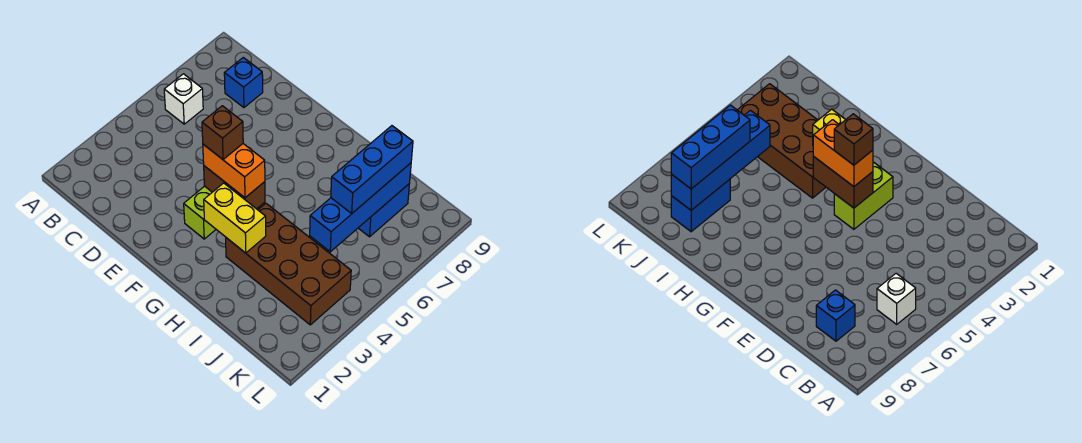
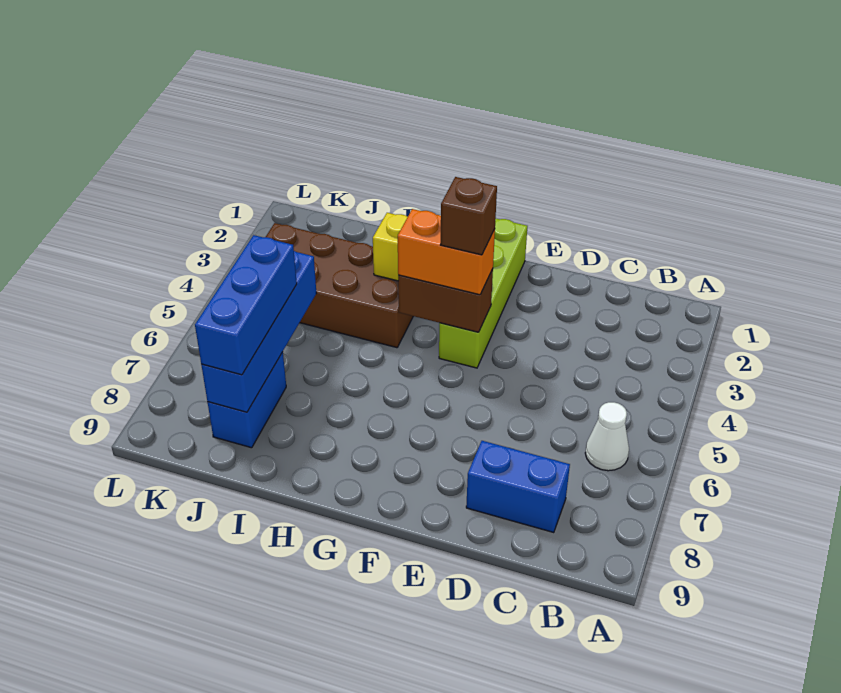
white brick B6 level 1 -> white cone B6 level 1
blue brick C8 level 1 -> blue brick C8:D8 level 1
lime brick F3:F4 level 1 -> lime brick F1:F4 level 1

